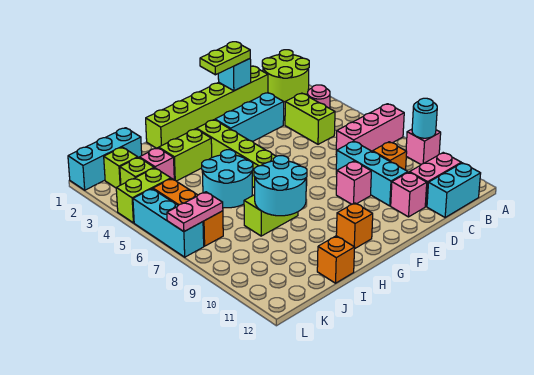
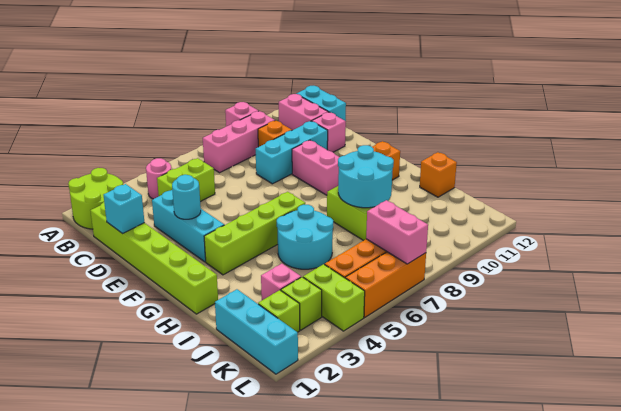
pink brick A7:C7 level 1 -> pink brick B7:B9 level 1
cyan round brick A9 level 2 -> cyan round brick E3 level 2
lime plate D1:E1 level 3 -> none
pink brick E9 level 1 -> pink brick E9:F9 level 1
lime brick H3:I3 level 1 -> none
pink plate K7:L7 level 2 -> pink brick K7:L7 level 2
cyan brick L5:L7 level 1 -> orange brick L5:L7 level 1

